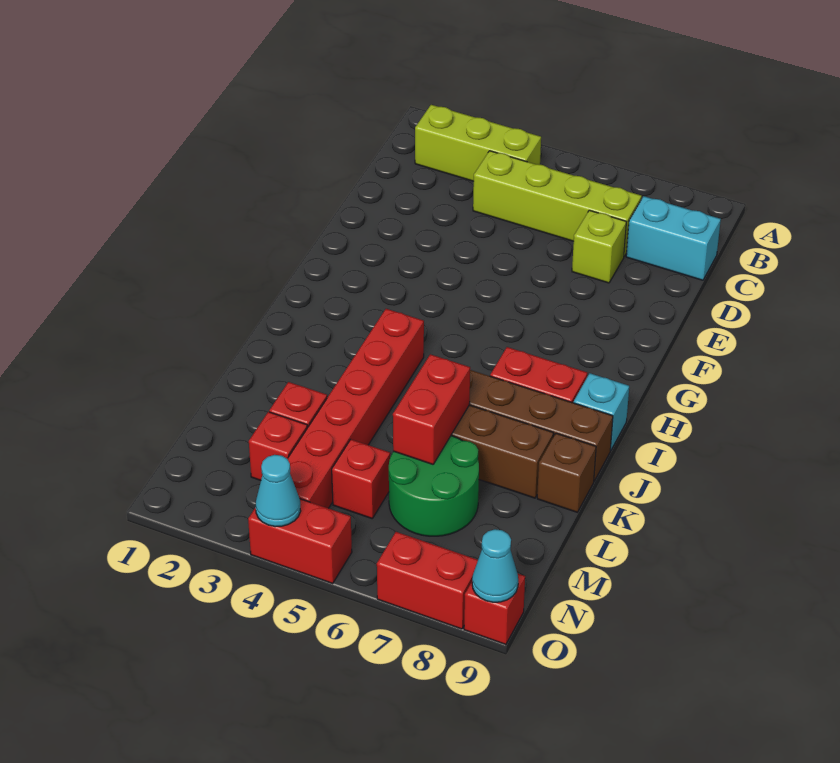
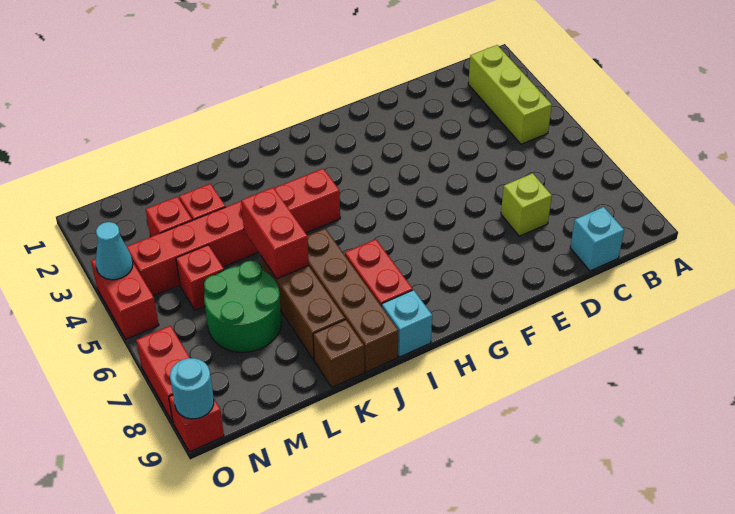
lime brick C4:C7 level 1 -> none
cyan brick C8:C9 level 1 -> cyan brick C9 level 1
red brick K6:L6 level 2 -> red brick K5:K6 level 2
cyan cone O9 level 2 -> cyan round brick O9 level 2

